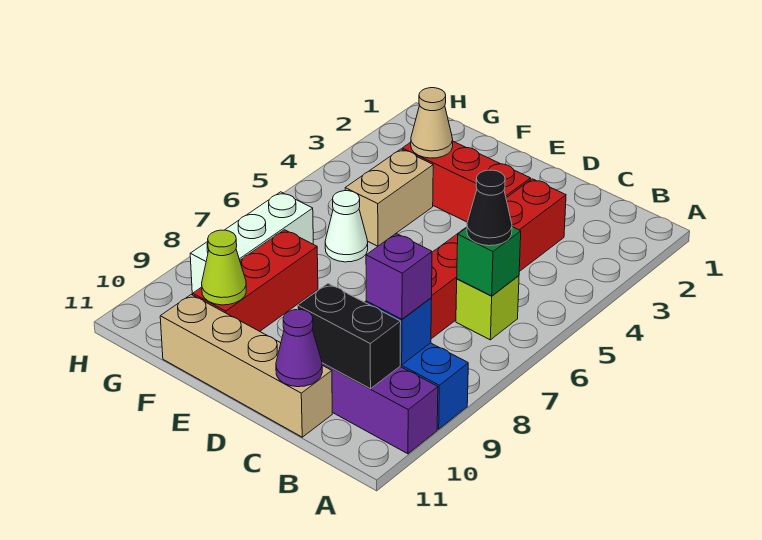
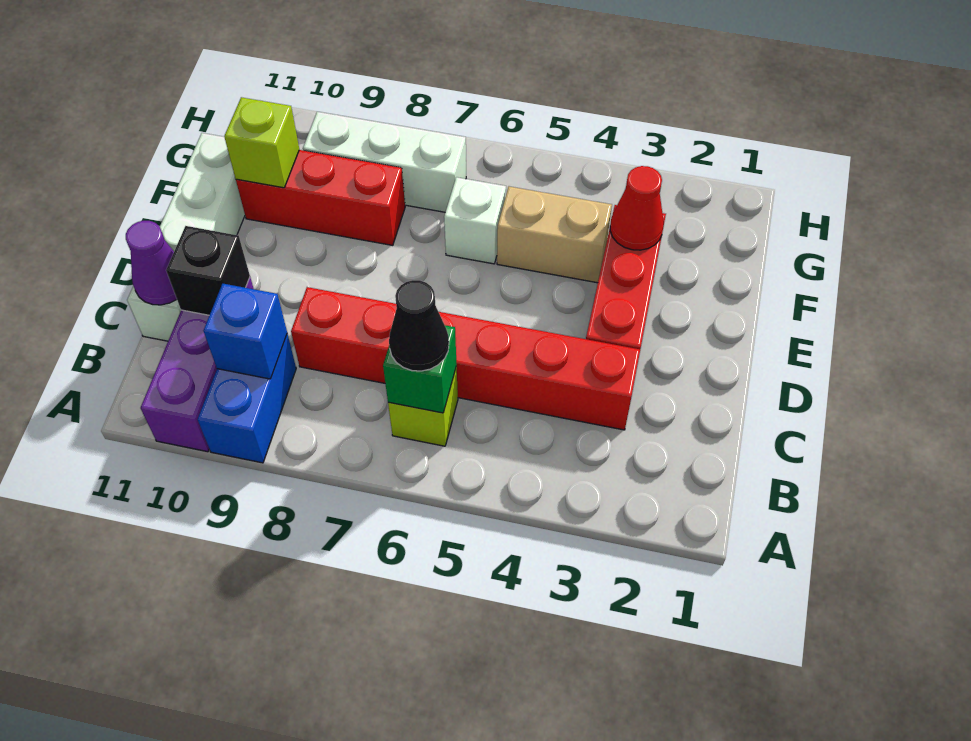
purple brick B9 level 3 -> none
black brick B10:C10 level 2 -> black brick C10 level 2
tan brick C11:F11 level 1 -> white brick C11:F11 level 1
tan cone F3 level 2 -> red cone F3 level 2
white cone F6 level 1 -> white brick F6 level 1
lime cone F10 level 2 -> lime brick F10 level 2

